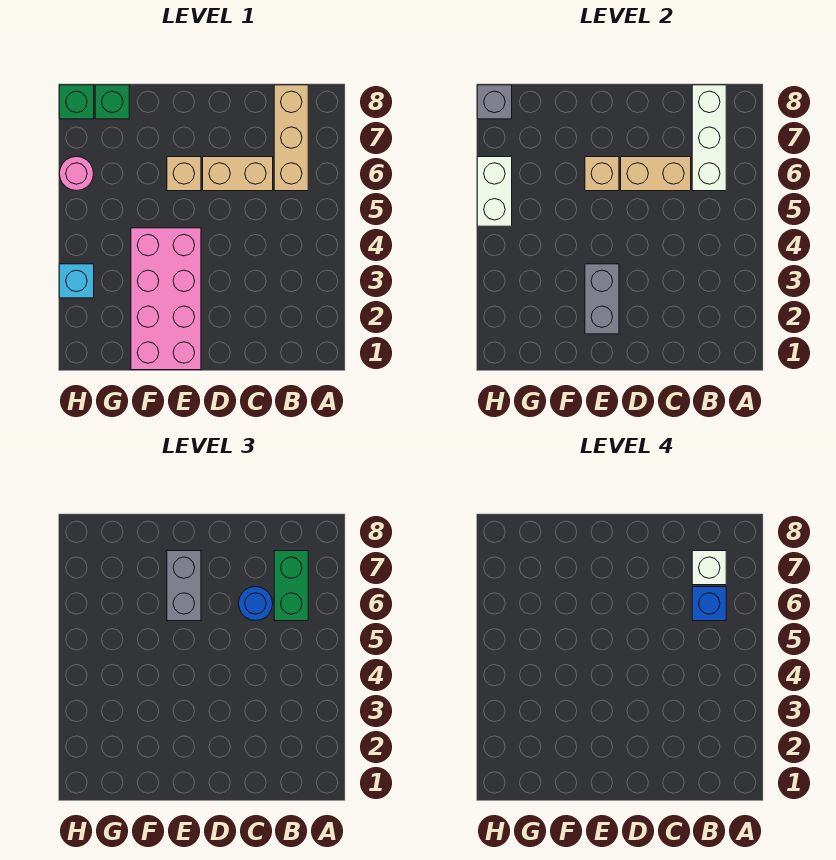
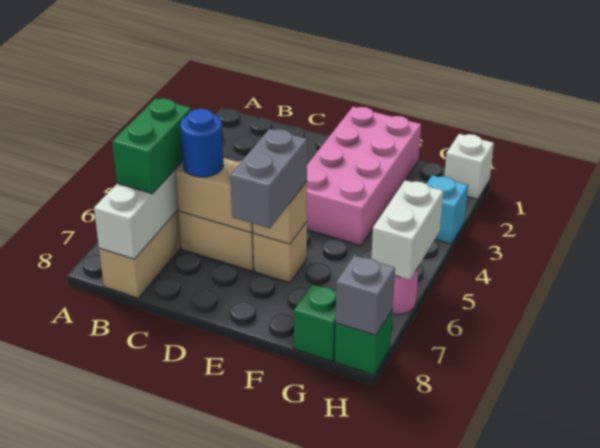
blue brick B6 level 4 -> none
white brick B7 level 4 -> white brick H1 level 1
grey brick E2:E3 level 2 -> none

